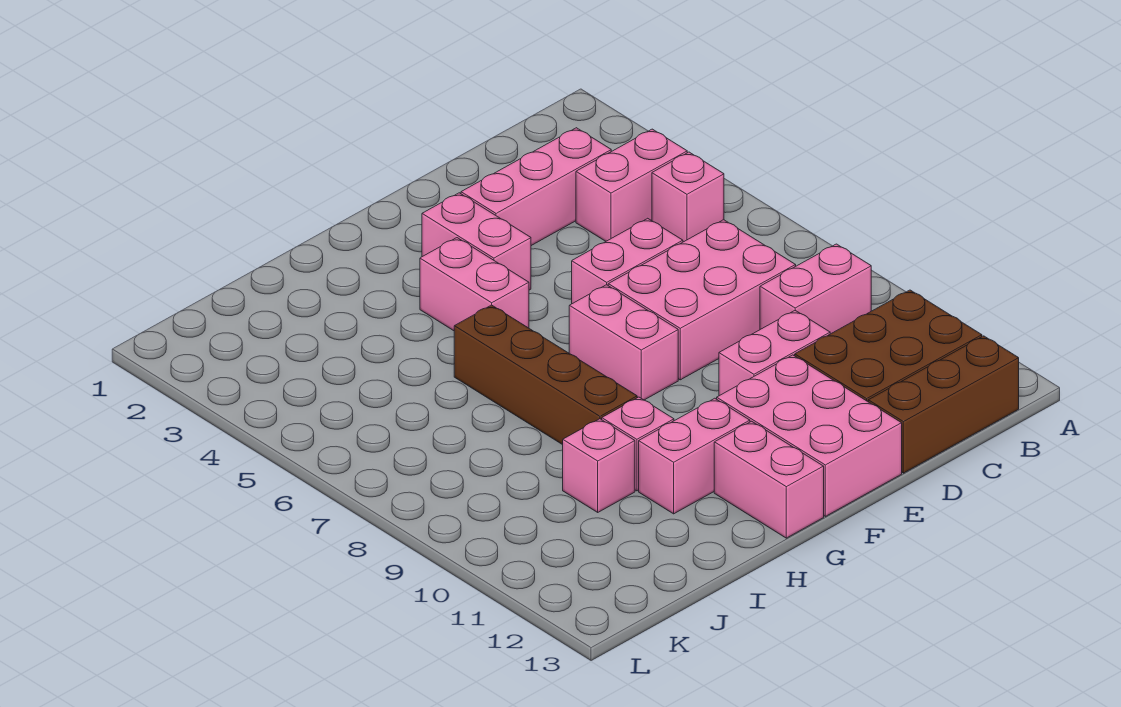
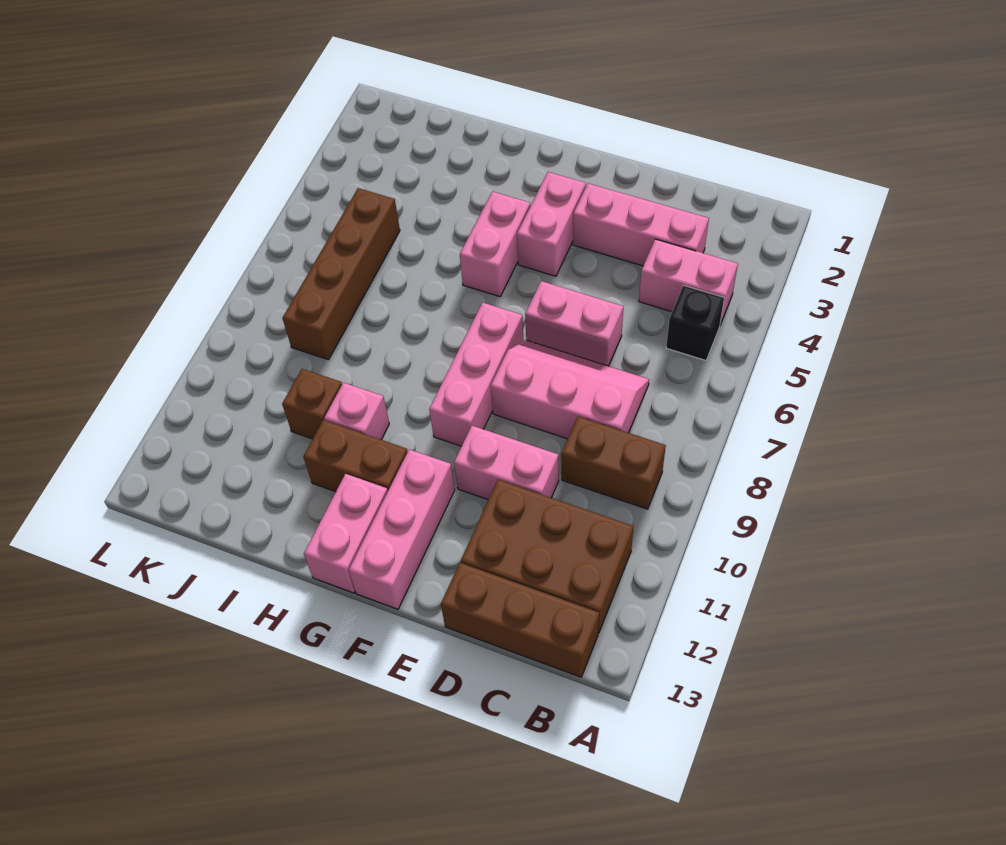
pink brick B5 level 1 -> black brick B5 level 1
pink brick B9:C9 level 1 -> brown brick B9:C9 level 1
pink brick C7:E8 level 1 -> pink slope C7:E8 level 1 top 8
pink brick E11:F13 level 1 -> pink brick F11:F13 level 1
pink brick F7:F8 level 1 -> pink brick F7:F9 level 1
pink brick G11:H11 level 1 -> brown brick G11:H11 level 1
brown brick H6:H9 level 1 -> brown brick J5:J8 level 1
pink brick I10 level 1 -> brown brick I10 level 1

